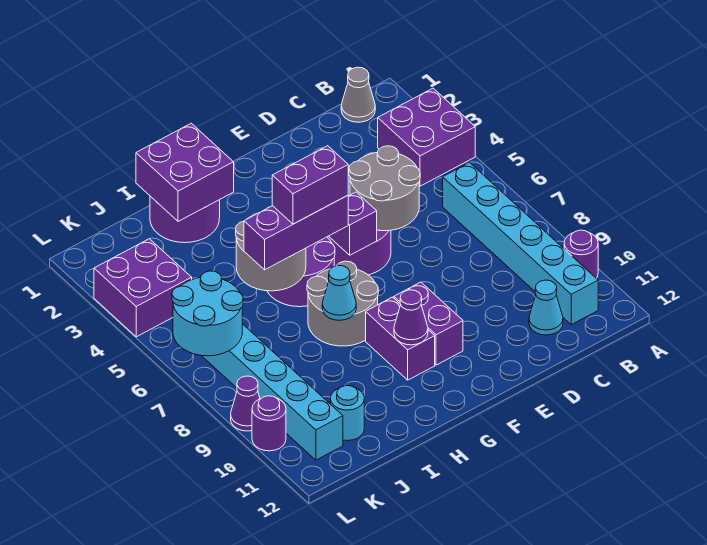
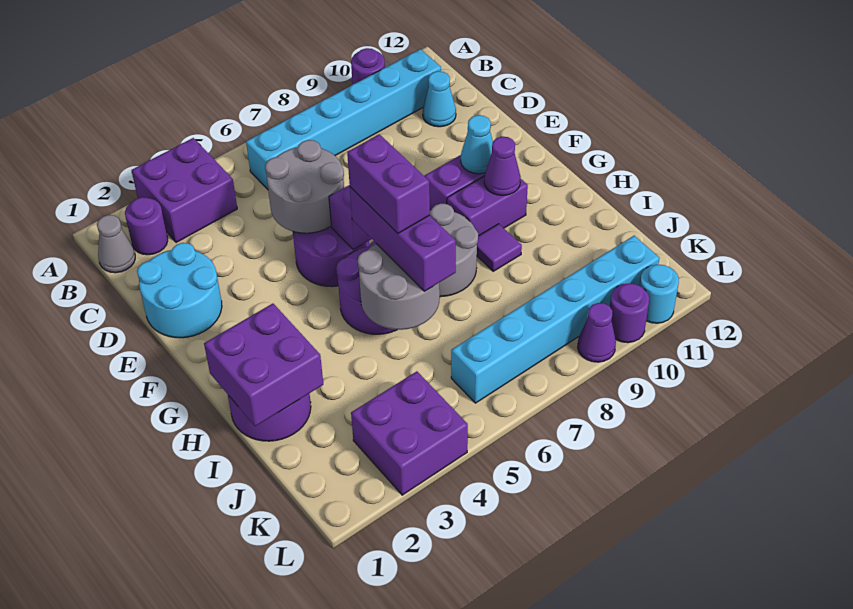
none -> purple round brick B2 level 1
cyan cone H8 level 2 -> cyan cone F10 level 2
none -> purple tile H9 level 1
cyan round brick J11 level 1 -> cyan round brick L11 level 1
cyan round brick K6:L7 level 2 -> cyan round brick D1:E2 level 1

